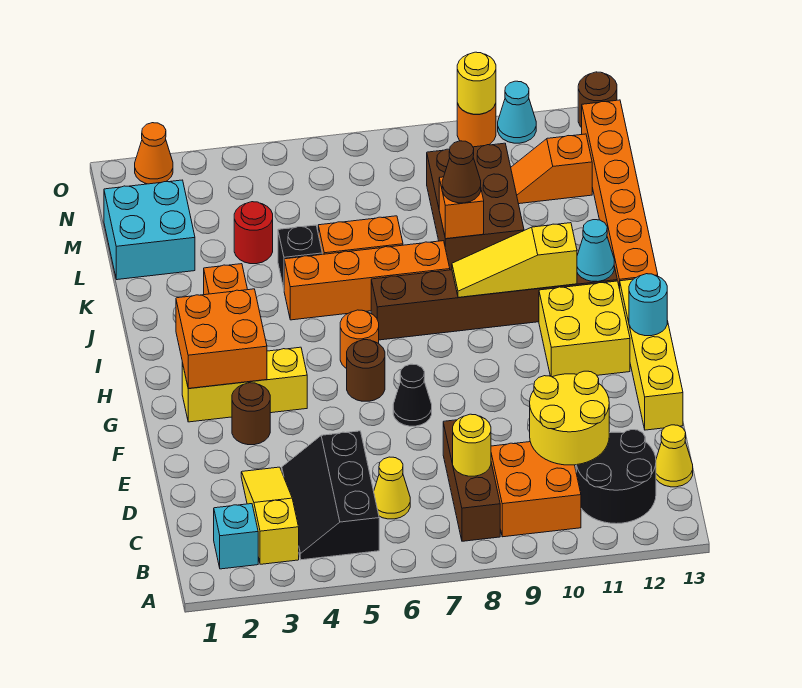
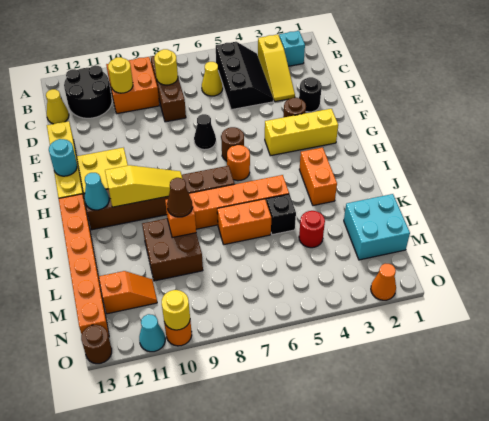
yellow round brick C10:D11 level 2 -> yellow round brick C10 level 2
none -> black round brick E2 level 1
orange brick G2:H3 level 2 -> none
brown brick K9:M10 level 1 -> brown brick K9:L10 level 1

